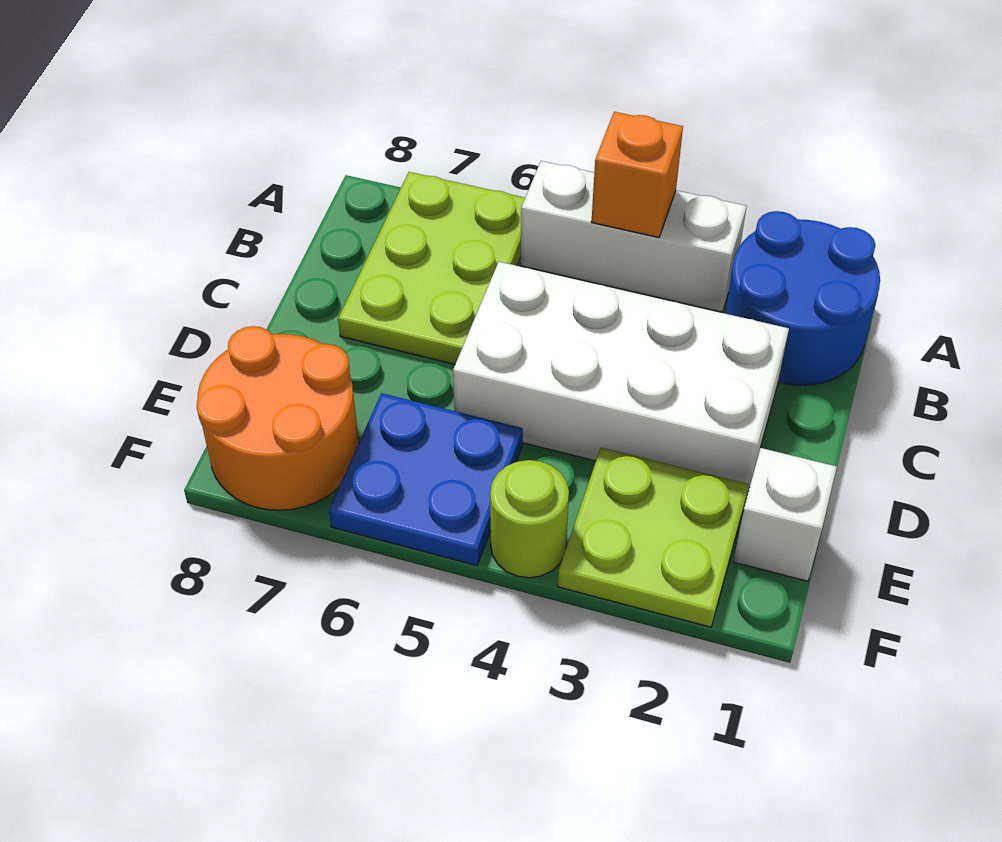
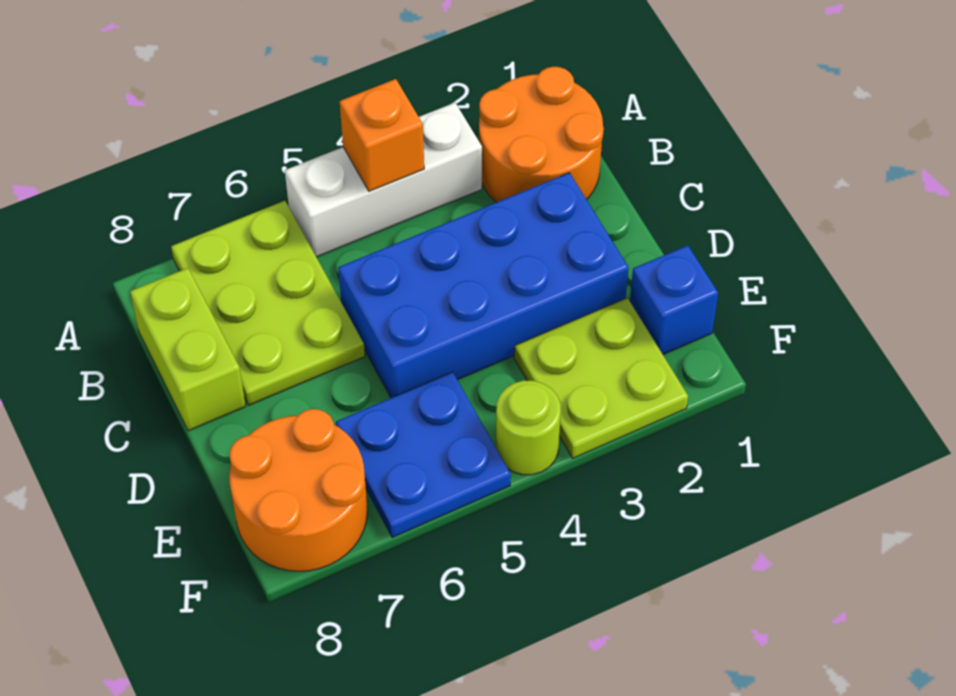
blue round brick A1:B2 level 1 -> orange round brick A1:B2 level 1
none -> lime brick B8:C8 level 1
white brick C2:D5 level 1 -> blue brick C2:D5 level 1
white brick E1 level 1 -> blue brick E1 level 1

